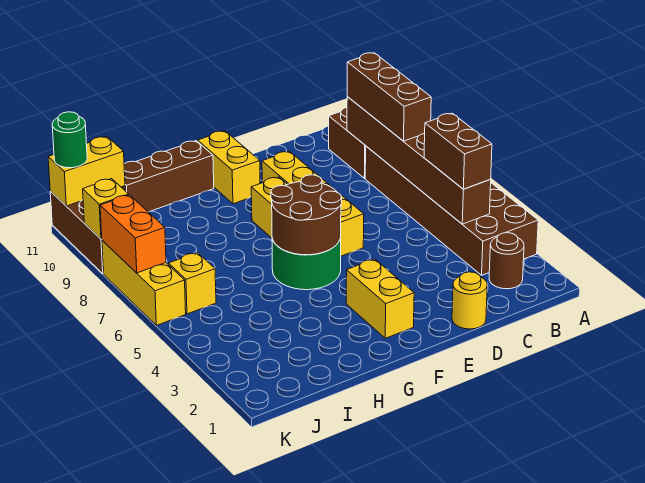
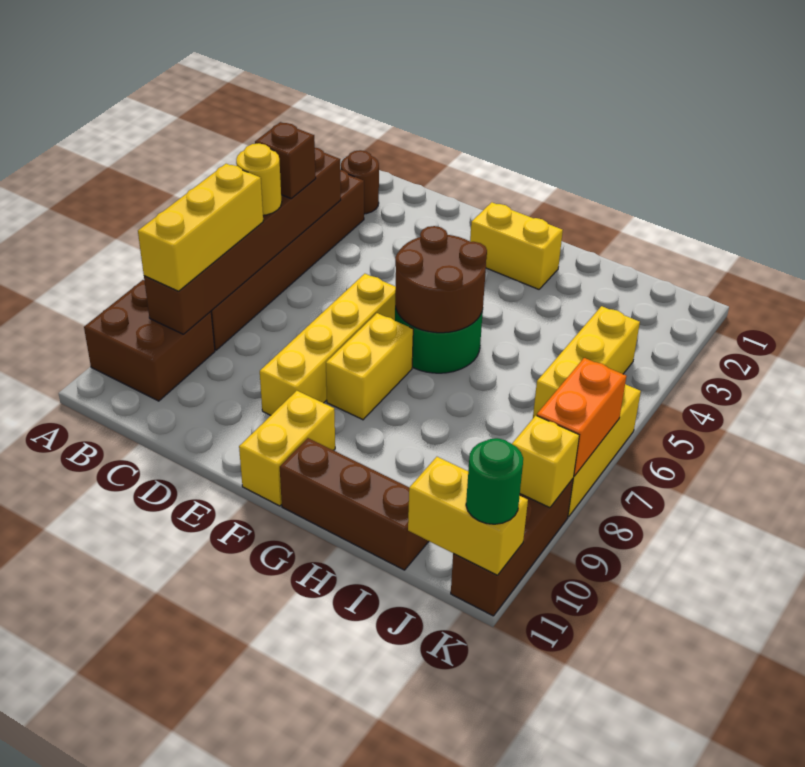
brown brick B4:B5 level 3 -> brown brick B5 level 3
brown brick B7:B9 level 3 -> yellow brick B7:B9 level 3
yellow round brick D1 level 1 -> yellow round brick B6 level 3
yellow brick F2:F3 level 1 -> yellow brick F2:G2 level 1
yellow brick J6 level 1 -> yellow brick J4:J6 level 1

